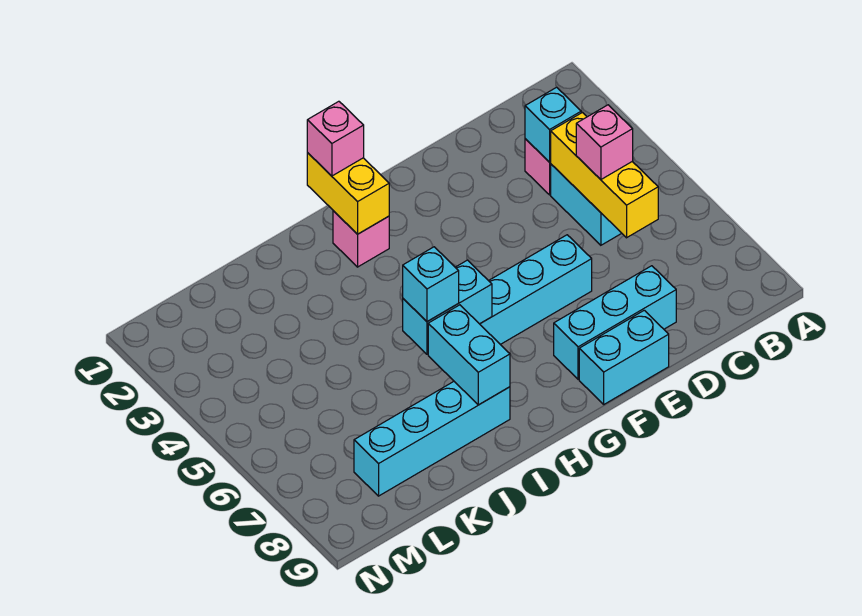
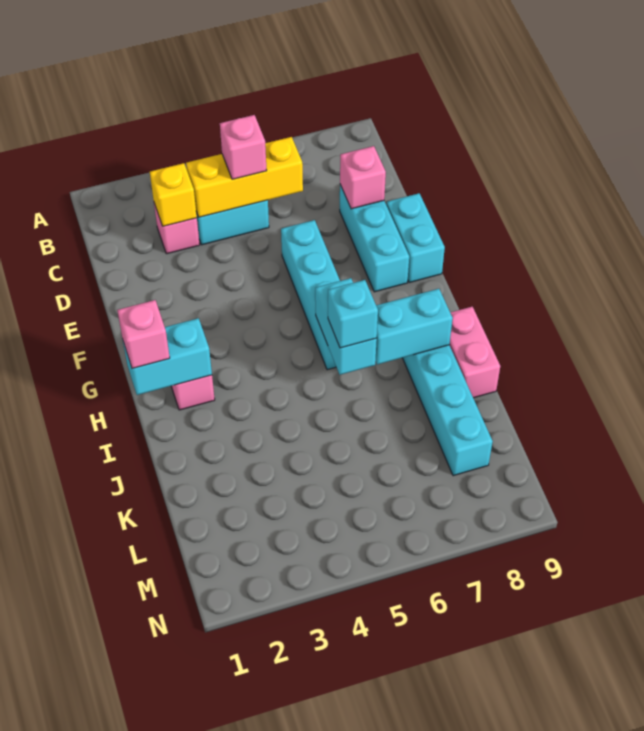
cyan brick C3 level 2 -> yellow brick C3 level 2
none -> pink brick D8 level 2
yellow brick H1:H2 level 2 -> cyan brick H1:H2 level 2
none -> pink brick I9:J9 level 1

